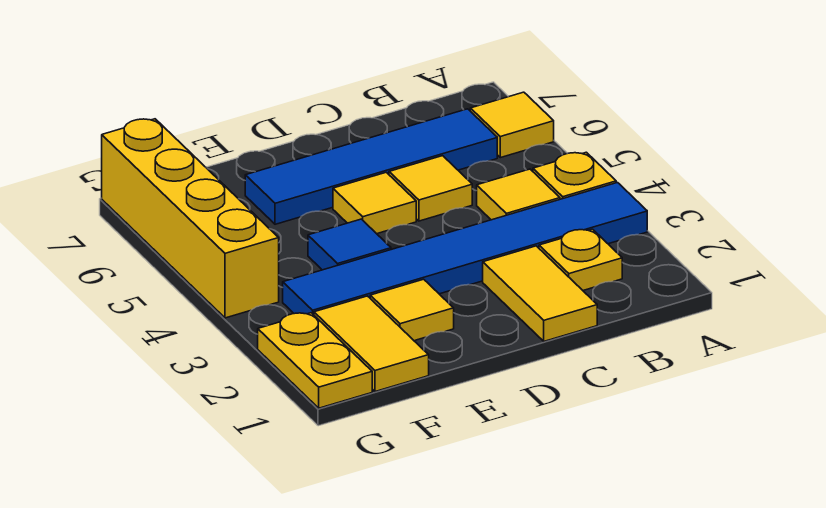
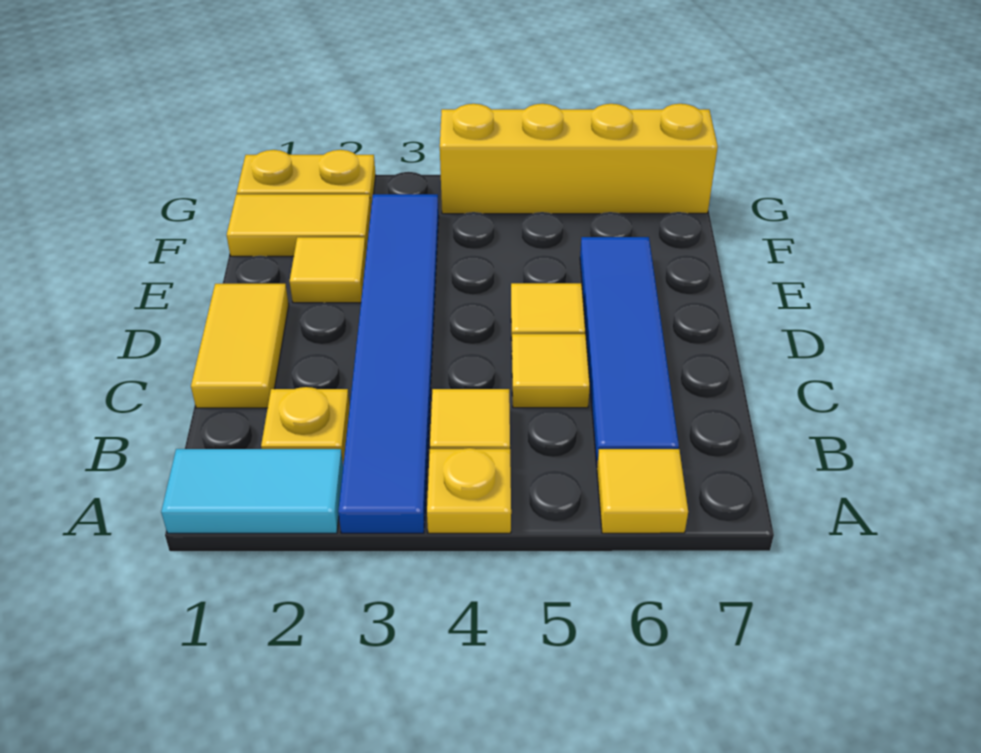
none -> cyan tile A1:A2 level 1
yellow tile C1:C2 level 1 -> yellow tile C1:D1 level 1
blue tile E4 level 1 -> none

